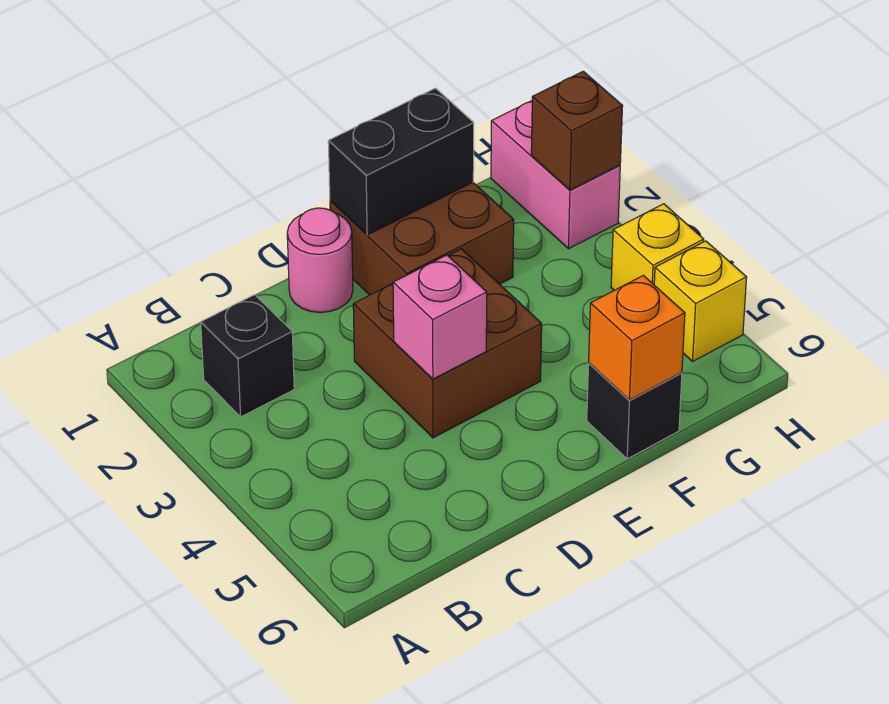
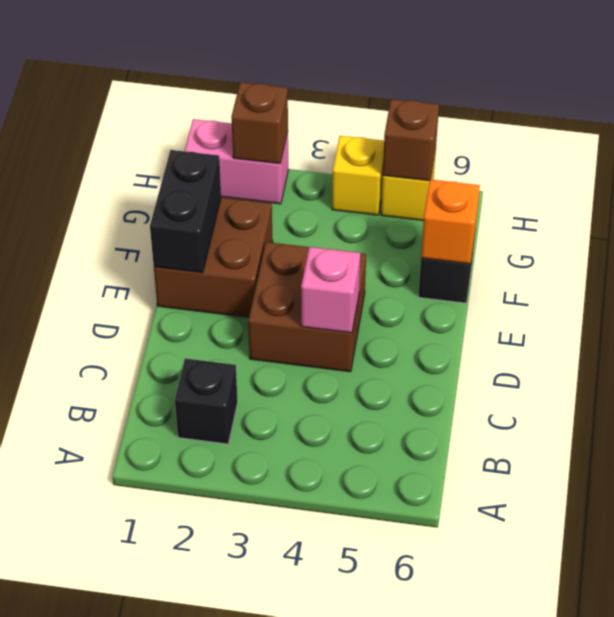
pink round brick D1 level 1 -> none
none -> brown brick H5 level 2

